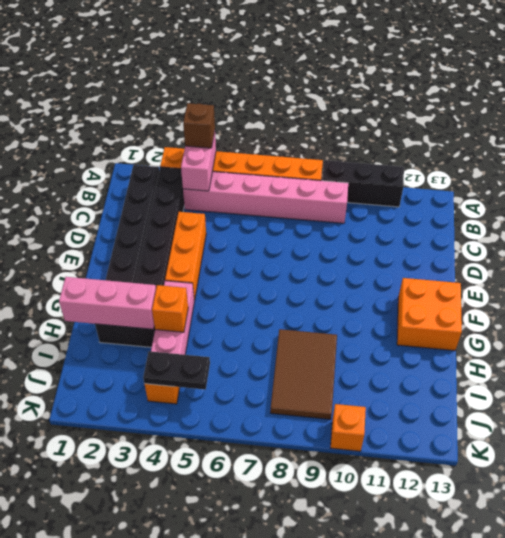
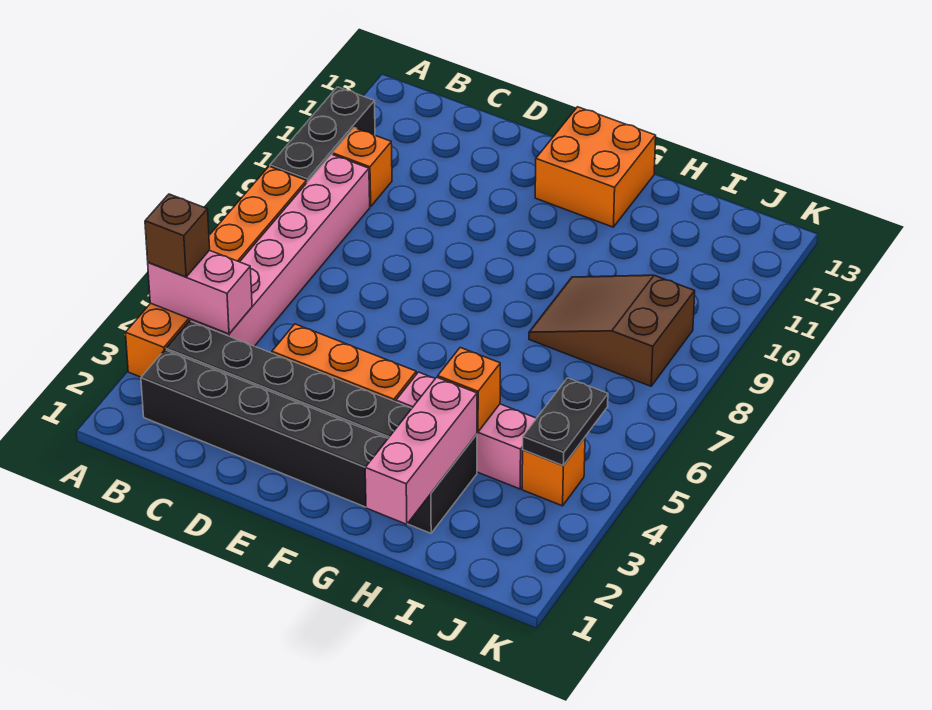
brown tile H8:J9 level 1 -> brown slope H8:J9 level 1 top J
orange brick K10 level 1 -> orange brick B10 level 1

